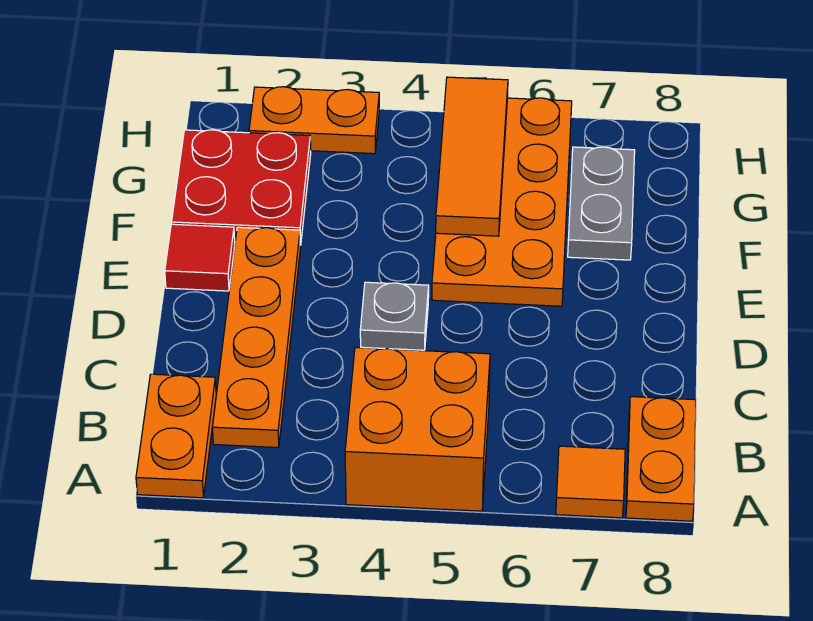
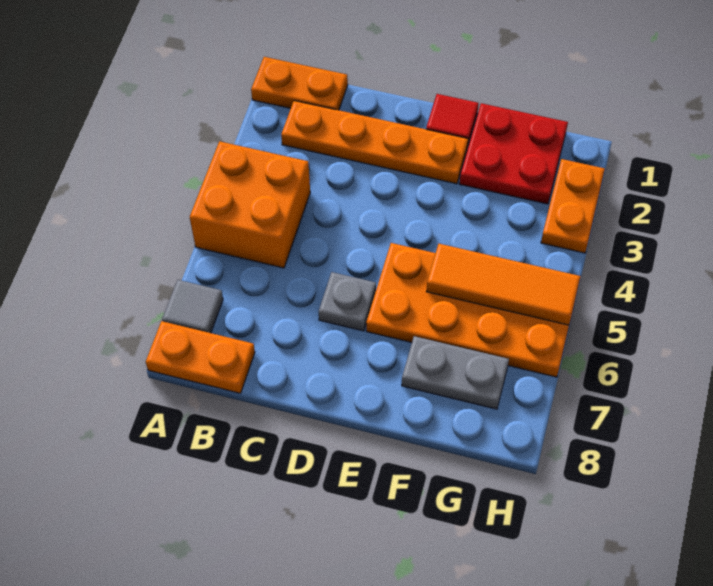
orange tile A7 level 1 -> grey tile A7 level 1
grey plate D4 level 1 -> grey plate D6 level 1

